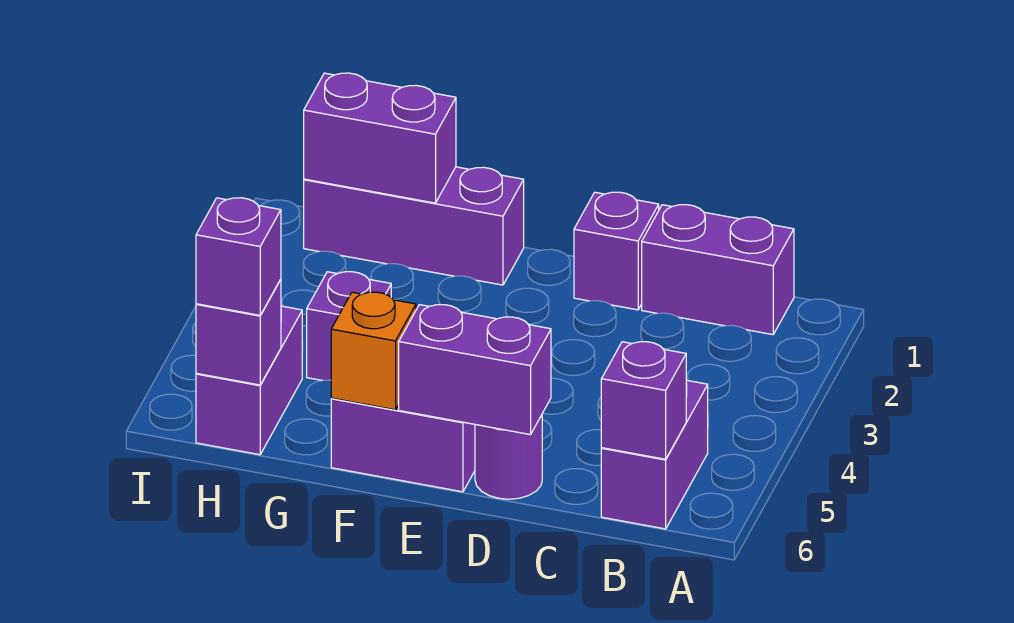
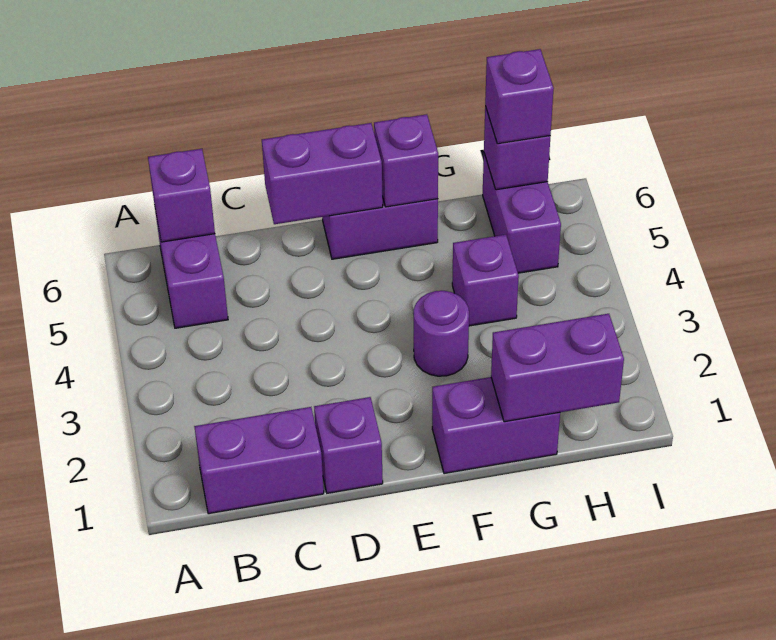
purple round brick D6 level 1 -> purple round brick F3 level 1
purple brick F1:H1 level 1 -> purple brick F1:G1 level 1
orange brick F6 level 2 -> purple brick F6 level 2

